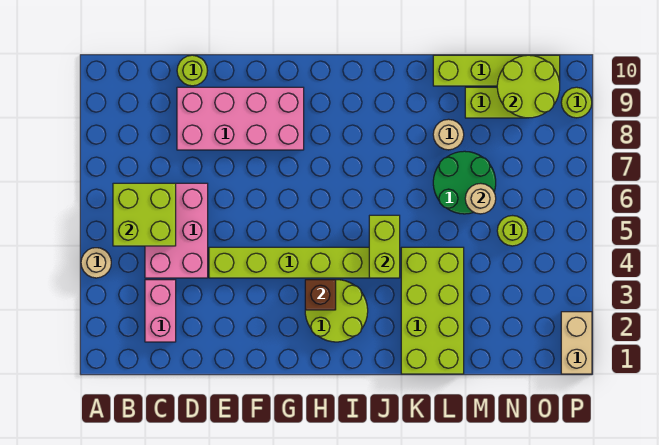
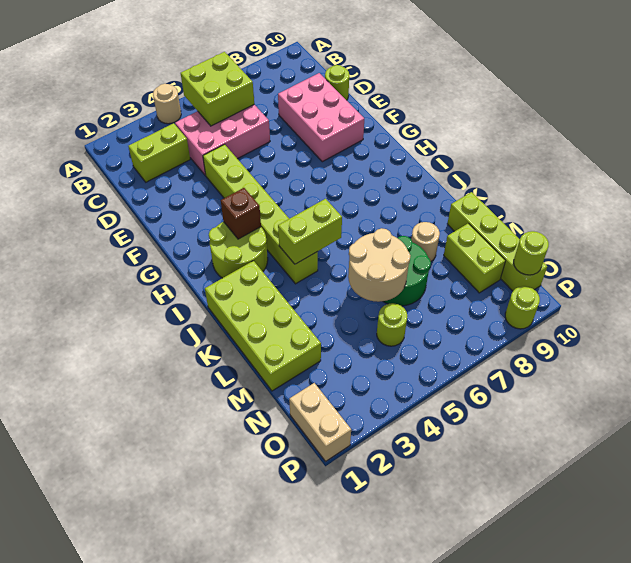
pink brick C2:C3 level 1 -> lime brick C2:C3 level 1
pink brick D8:G9 level 1 -> pink brick D8:F9 level 1
lime brick K1:L4 level 1 -> lime brick J1:M2 level 1
tan round brick M6 level 2 -> tan round brick L5:M6 level 2
lime round brick N9:O10 level 2 -> lime round brick O10 level 2
tan brick P1:P2 level 1 -> tan brick O1:P1 level 1

